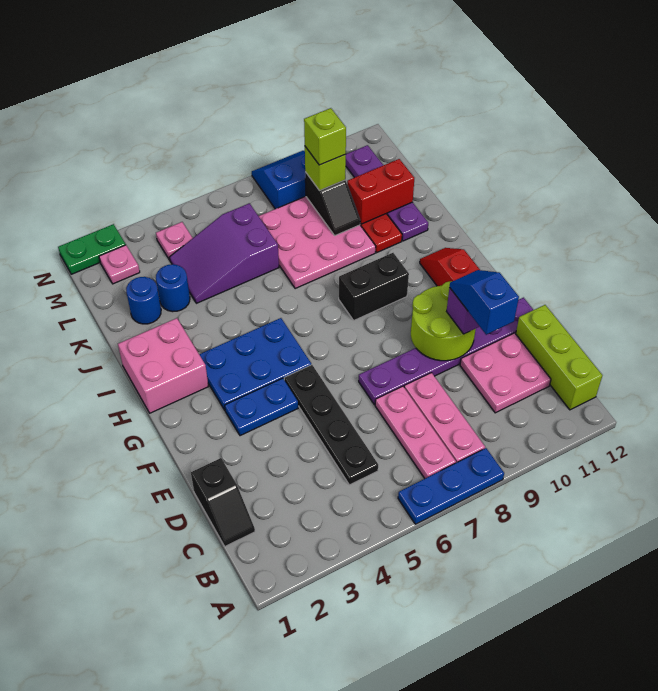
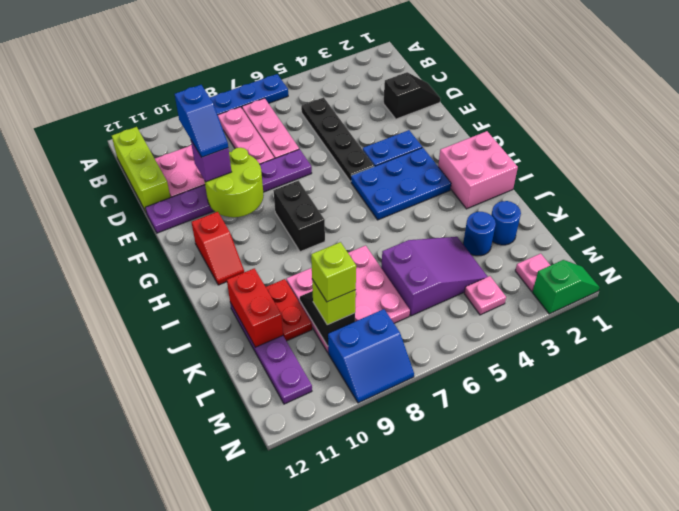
black slope C1:D1 level 1 top D -> black slope D1:D2 level 1 top 2
black brick H8:H9 level 1 -> black brick G8:H8 level 1
red brick K10:K11 level 2 -> red brick J11:K11 level 2
green plate N1:N2 level 1 -> green slope N1:N2 level 1 top 2

